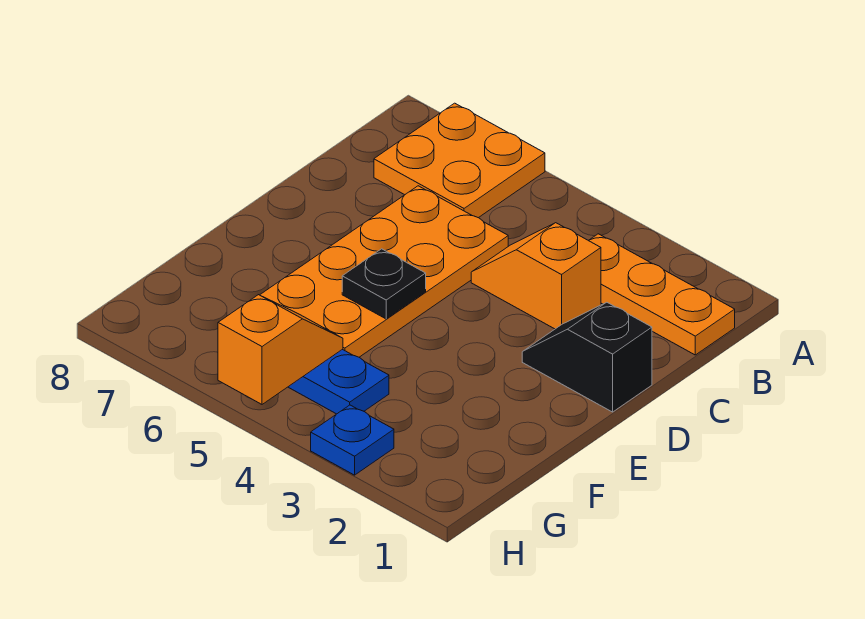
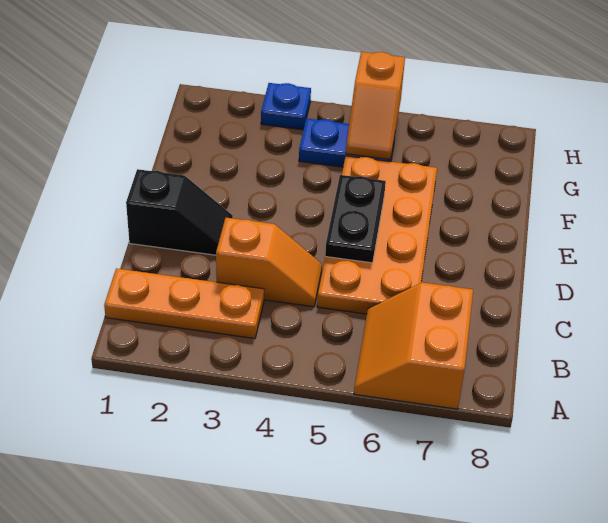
orange plate A6:B7 level 1 -> orange slope A6:B7 level 1 top 7
black plate E5 level 2 -> black plate D5:E5 level 2

